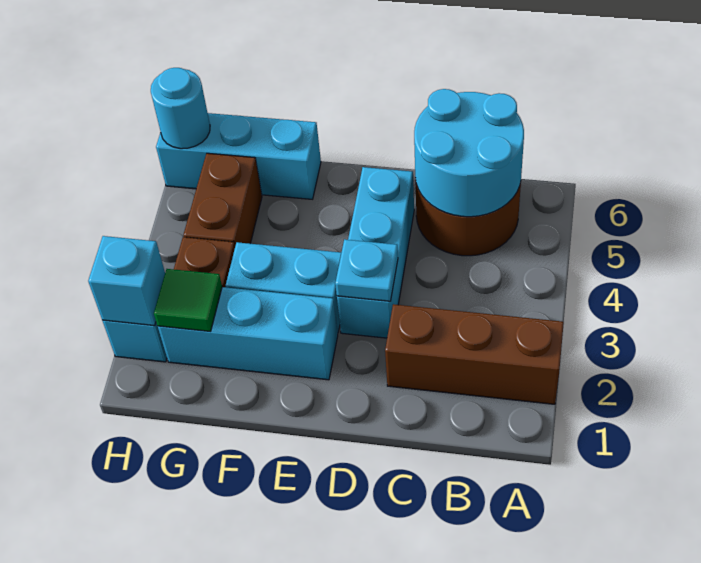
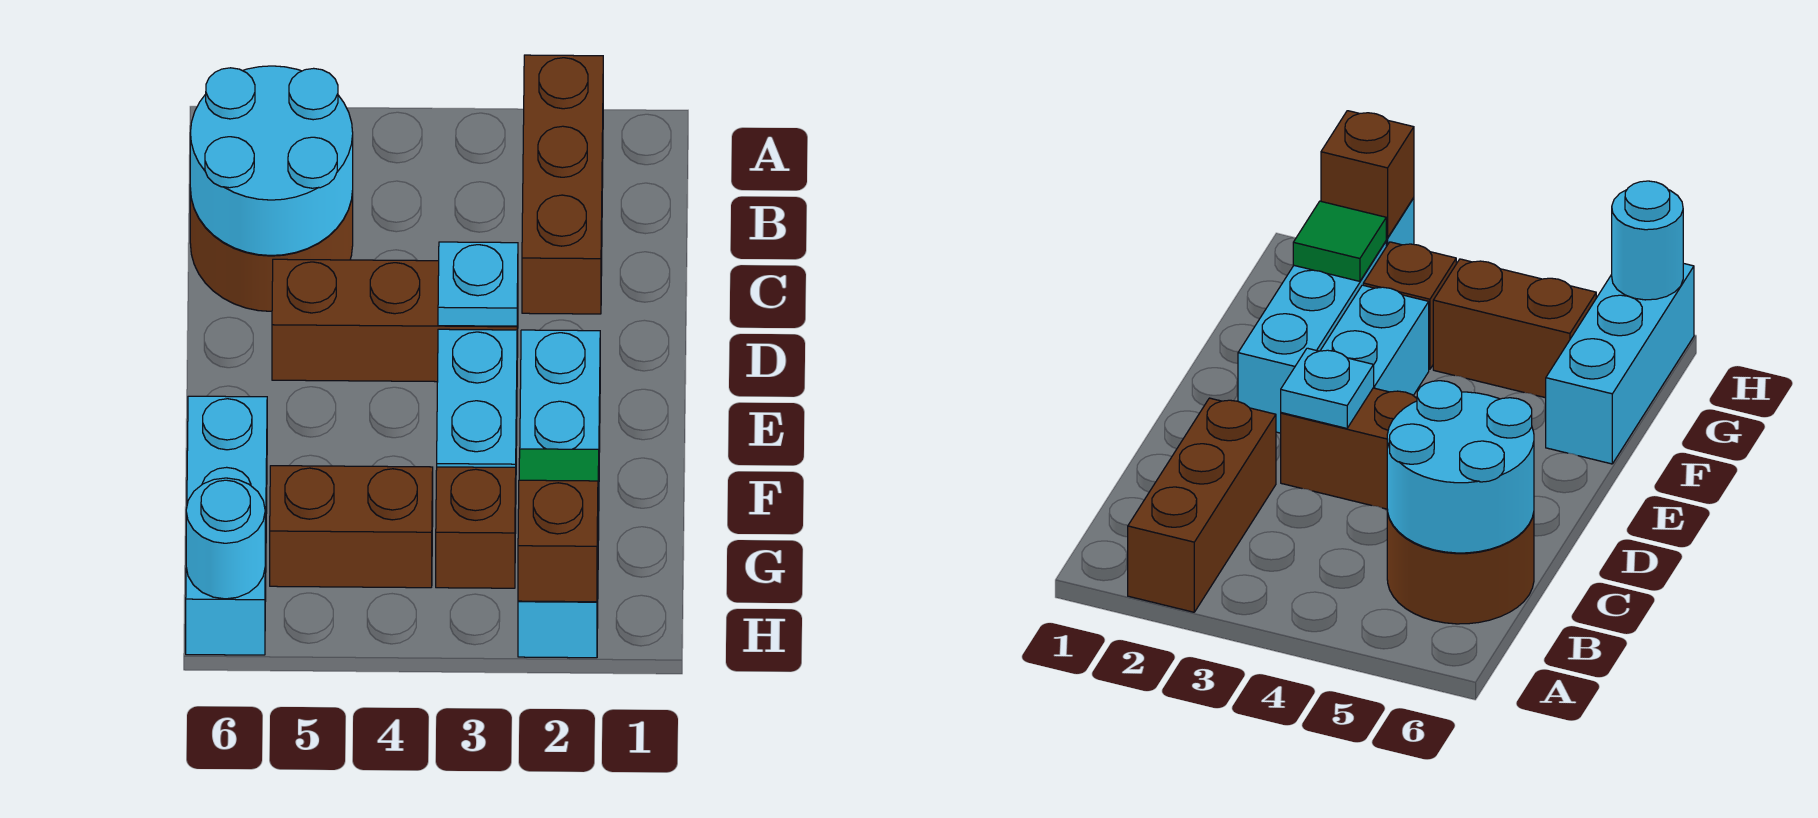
cyan brick D3:D5 level 1 -> brown brick D3:D5 level 1
cyan brick H2 level 2 -> brown brick H2 level 2

